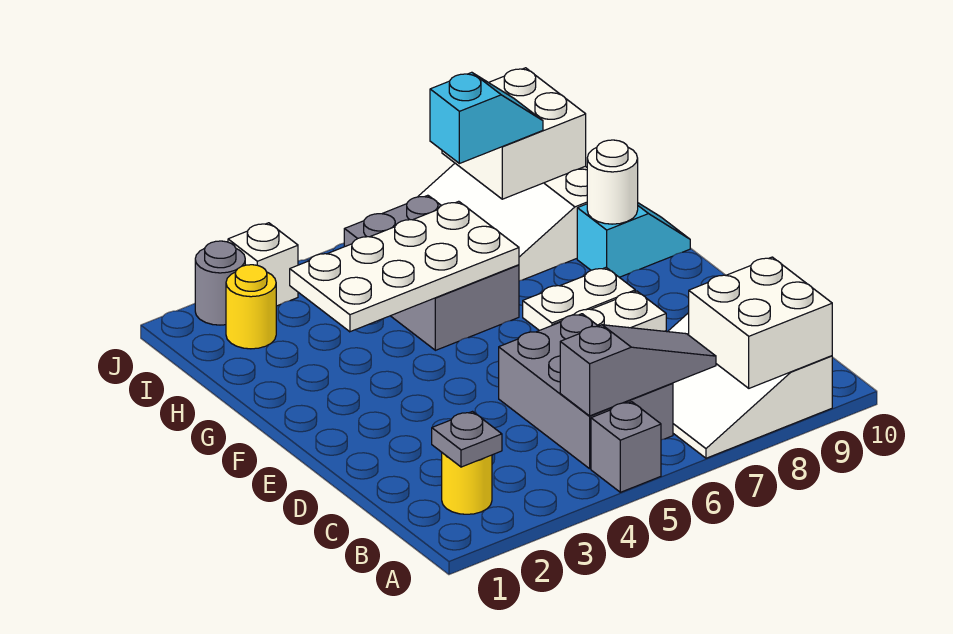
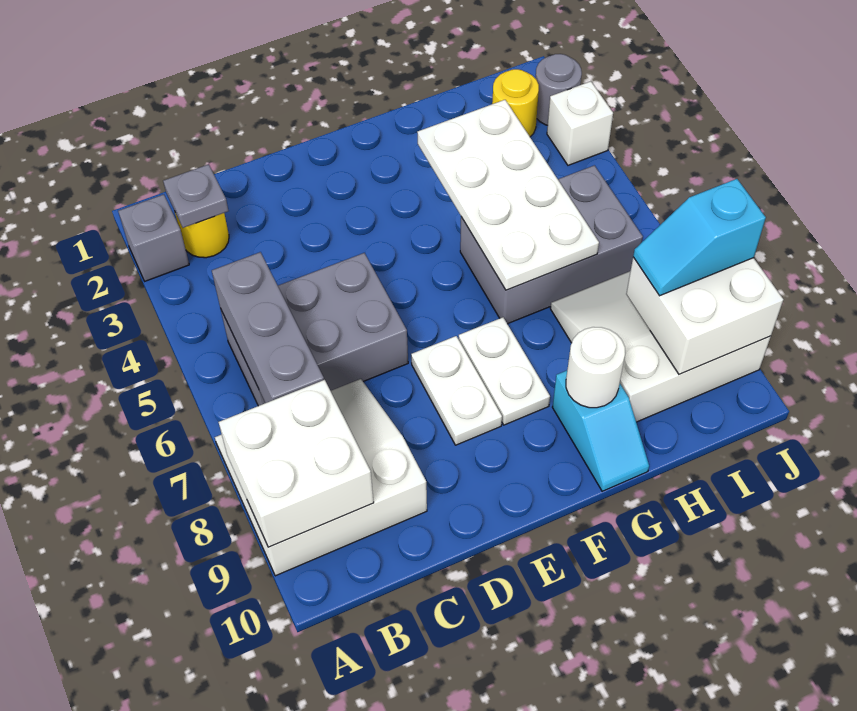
grey brick A5 level 1 -> grey brick A2 level 1
grey slope B5:B7 level 2 top 5 -> grey brick B5:B7 level 2
cyan slope I7:I8 level 3 top 7 -> cyan slope I8:J8 level 3 top J

